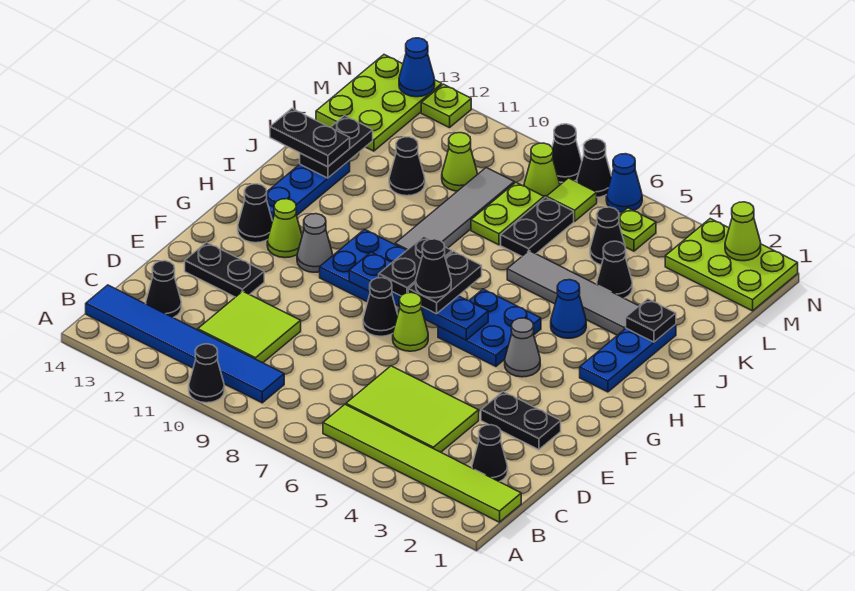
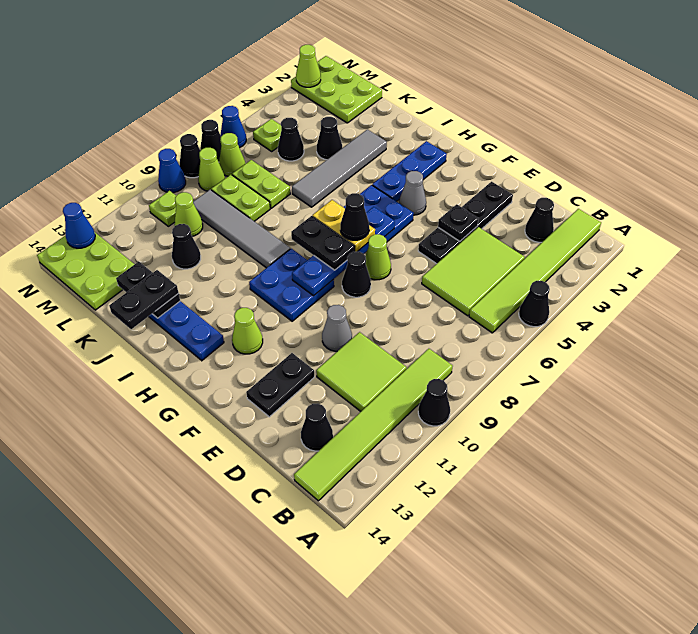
blue tile B9:B14 level 1 -> lime tile B9:B14 level 1
black plate E2:E3 level 1 -> black plate E2:E5 level 1
black plate G7:H7 level 3 -> yellow plate G7:H7 level 3
grey cone G11 level 1 -> grey cone E10 level 1
black cone G13 level 1 -> black cone A5 level 1
blue plate H2:J2 level 1 -> blue plate H2:H4 level 1
blue cone I4 level 1 -> blue cone N9 level 1
black plate J2 level 2 -> black plate E4 level 2
black plate K7:L7 level 1 -> lime plate K7:L7 level 1
lime plate M1:N3 level 1 -> lime plate L1:N2 level 1
lime tile M7 level 1 -> lime cone M7 level 1
lime plate N12 level 1 -> lime plate M10 level 1

